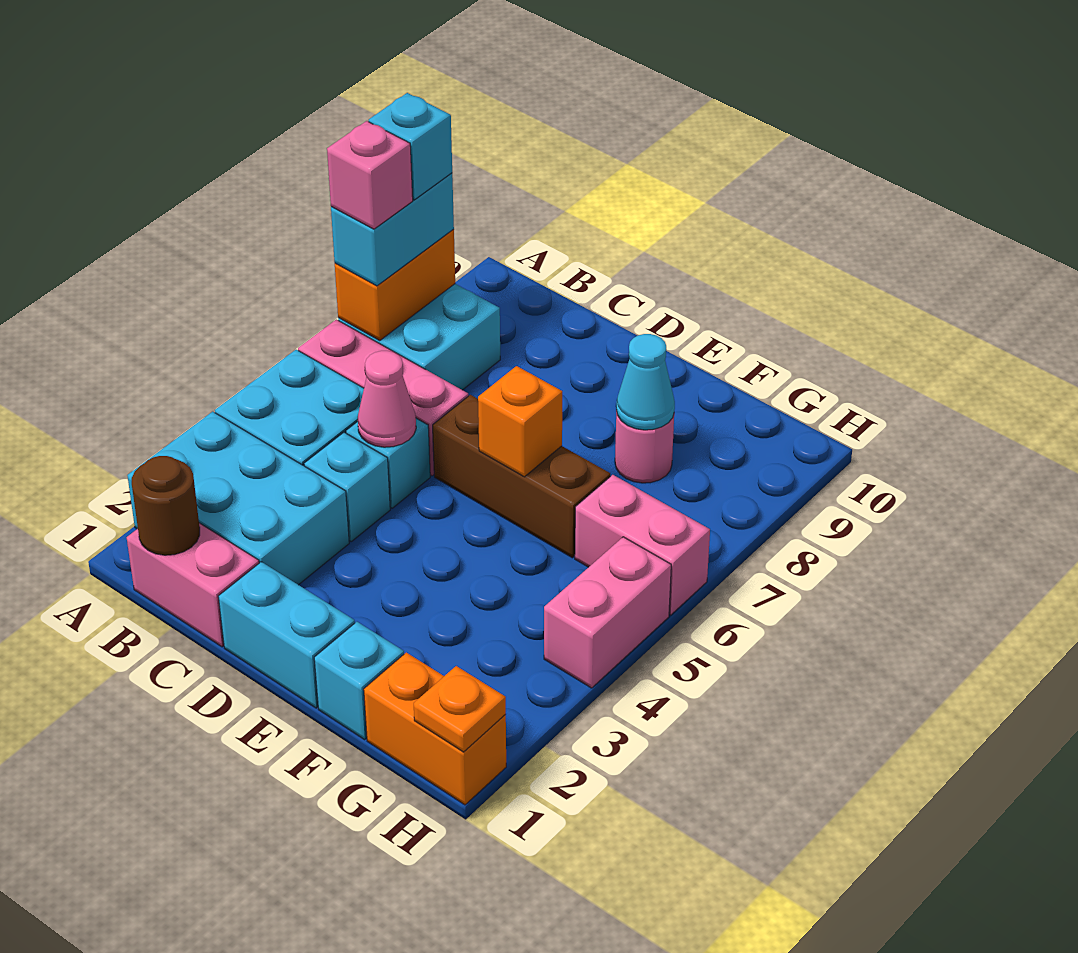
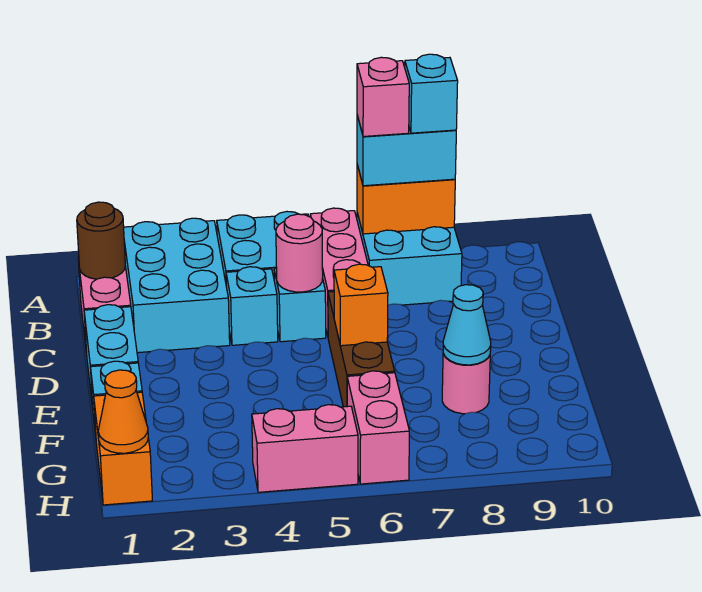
pink cone C5 level 2 -> pink round brick C5 level 2
orange plate H1 level 2 -> orange cone H1 level 2

